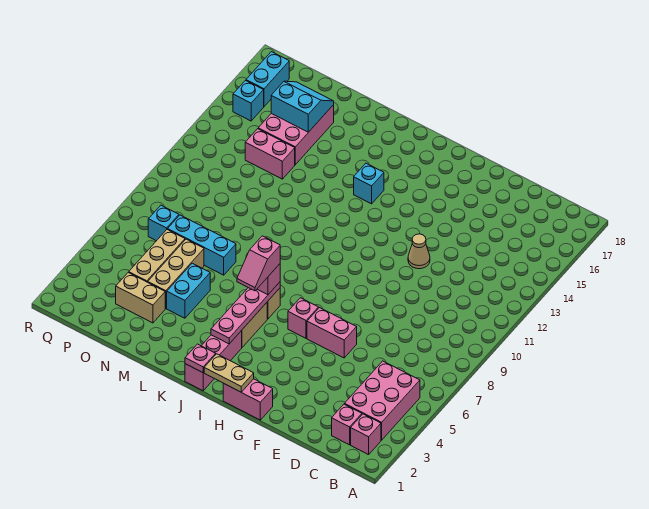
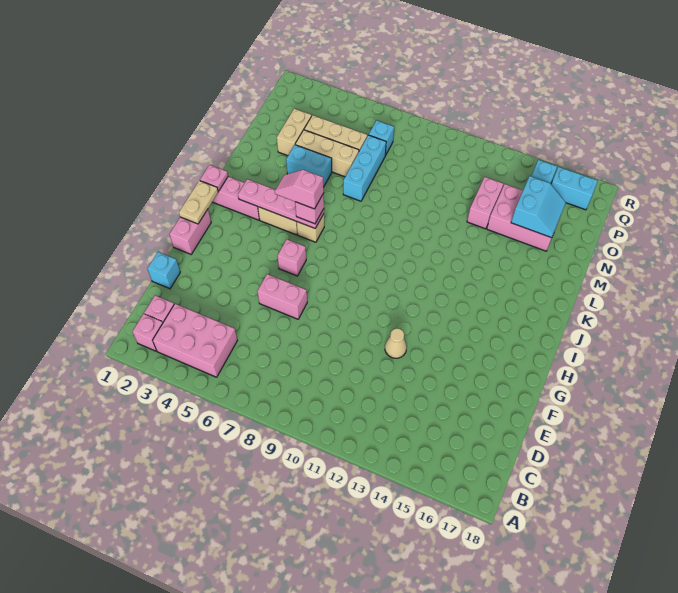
pink brick F6:G6 level 1 -> pink brick F6:F7 level 1
cyan brick J14 level 1 -> cyan brick E1 level 1

